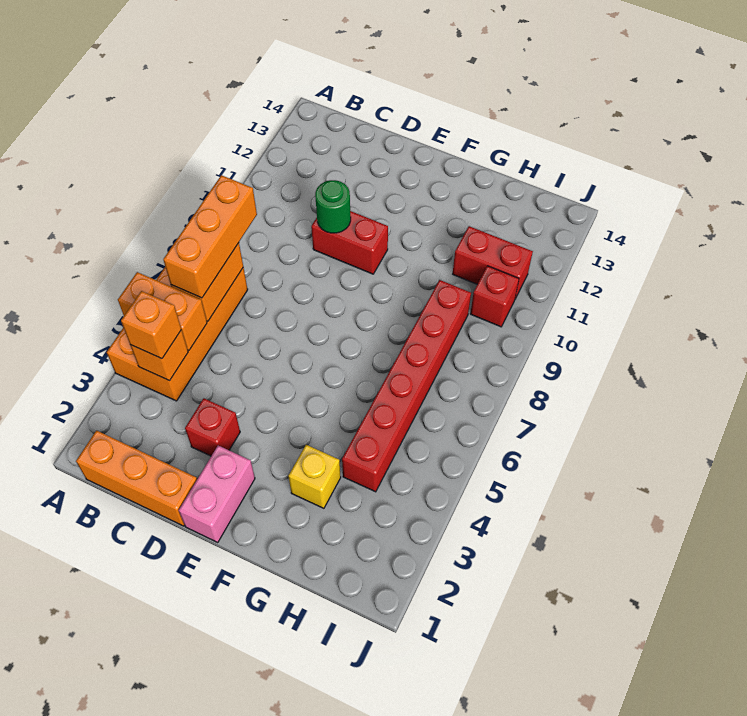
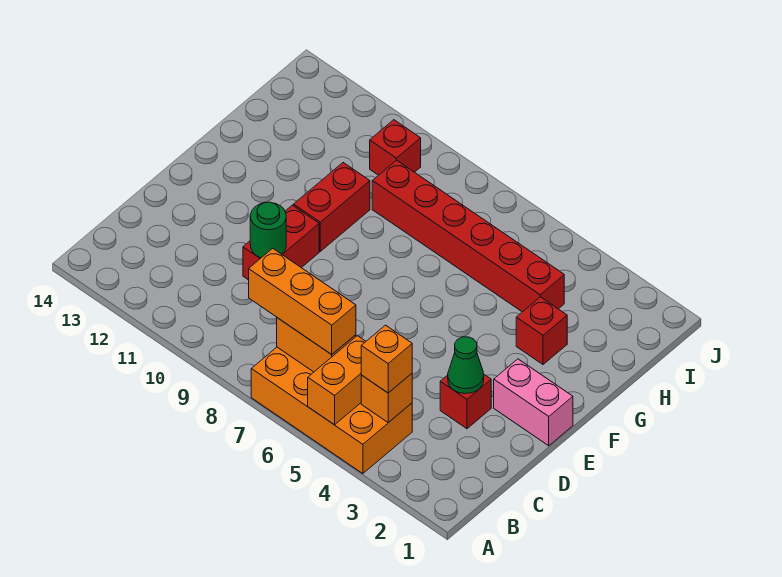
orange brick B1:D1 level 1 -> none
none -> green cone D3 level 2
yellow brick G3 level 1 -> red brick G3 level 1
red brick H11:I11 level 1 -> red brick F10:G10 level 1

